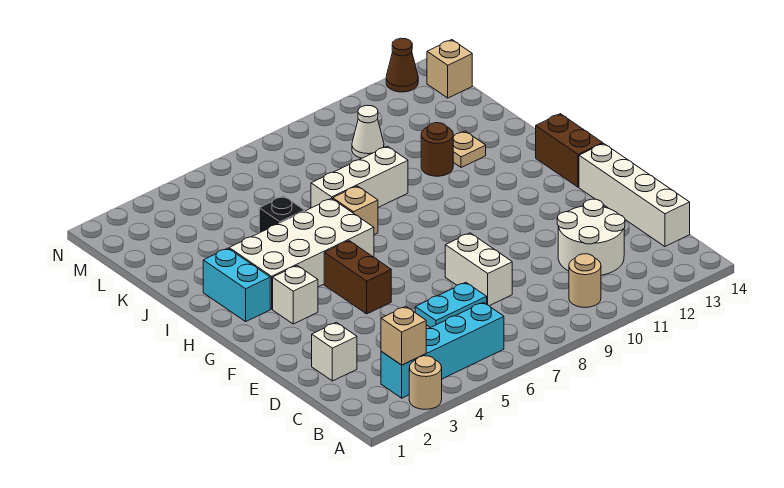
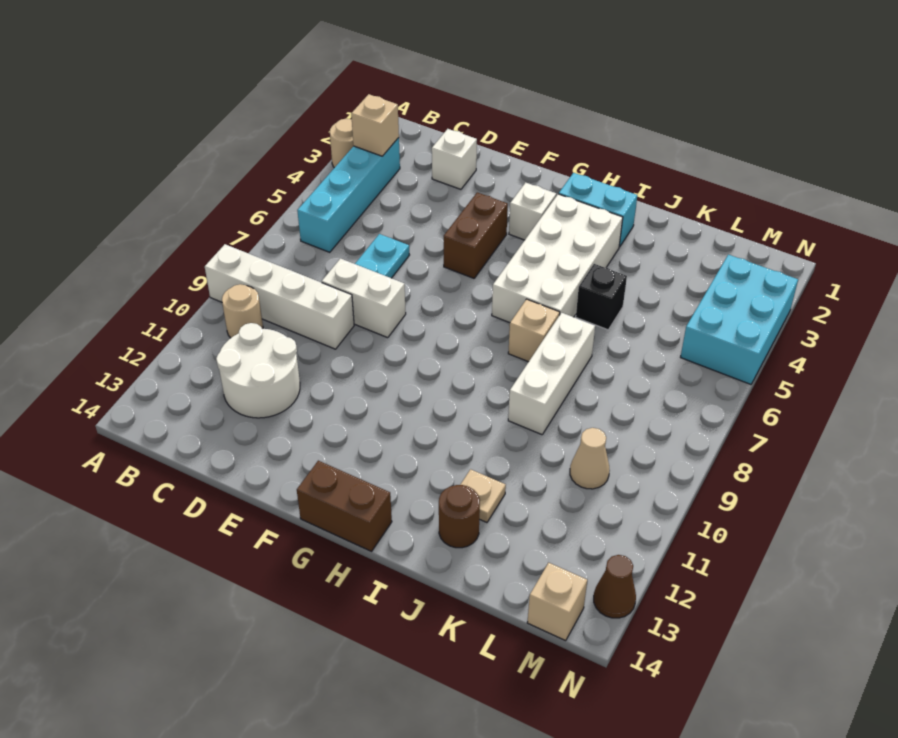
white brick C14:F14 level 1 -> white brick A9:D9 level 1
brown brick F5:G5 level 1 -> brown brick F4:F5 level 1
brown round brick J11 level 1 -> brown round brick J13 level 1
white cone L10 level 1 -> tan cone L10 level 1
none -> cyan brick M3:N5 level 1

